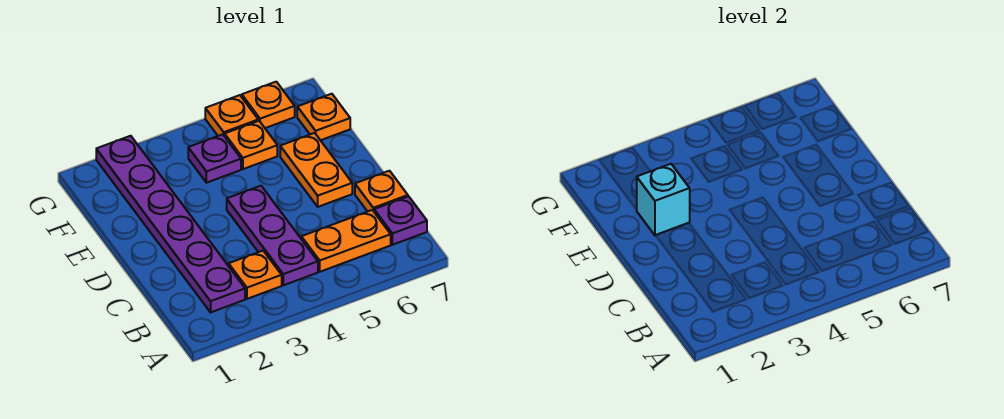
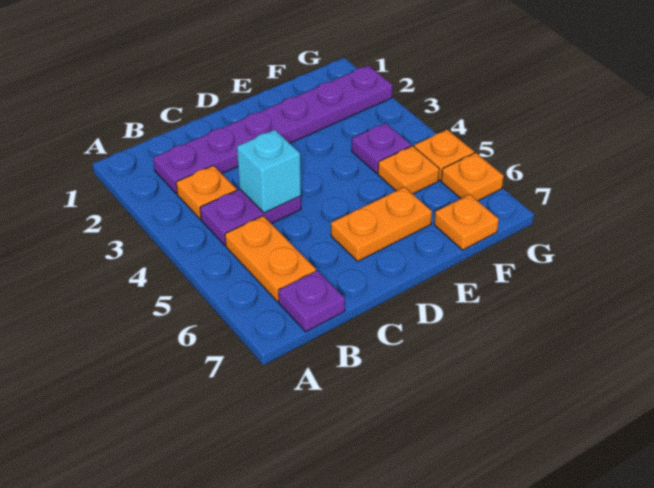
purple plate B4:D4 level 1 -> purple plate B4:C4 level 1
orange plate C7 level 1 -> none
cyan brick E2 level 2 -> cyan brick C4 level 2

